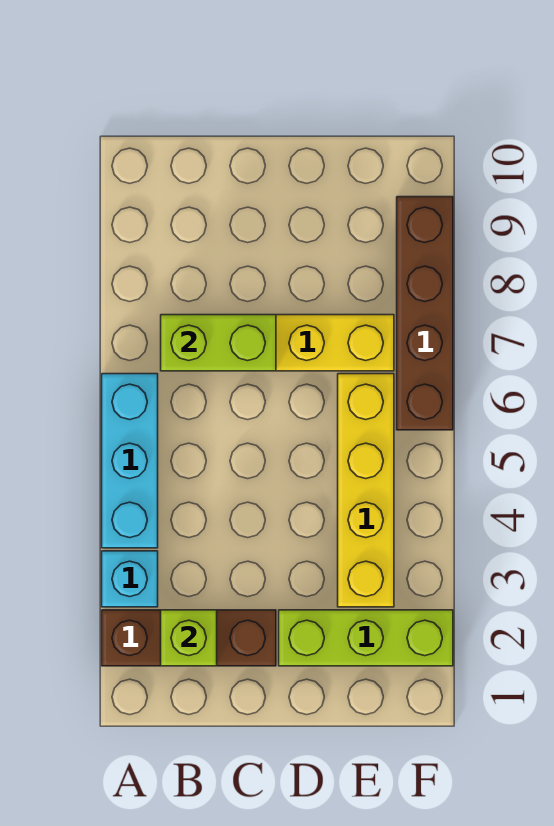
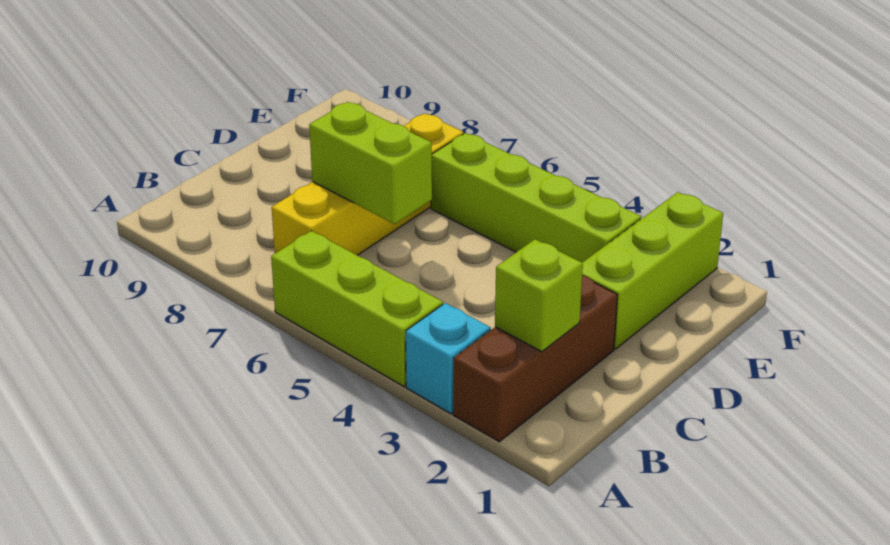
cyan brick A4:A6 level 1 -> lime brick A4:A6 level 1
lime brick B7:C7 level 2 -> lime brick C6:C7 level 2
yellow brick E3:E6 level 1 -> lime brick E3:E6 level 1
brown brick F6:F9 level 1 -> none

